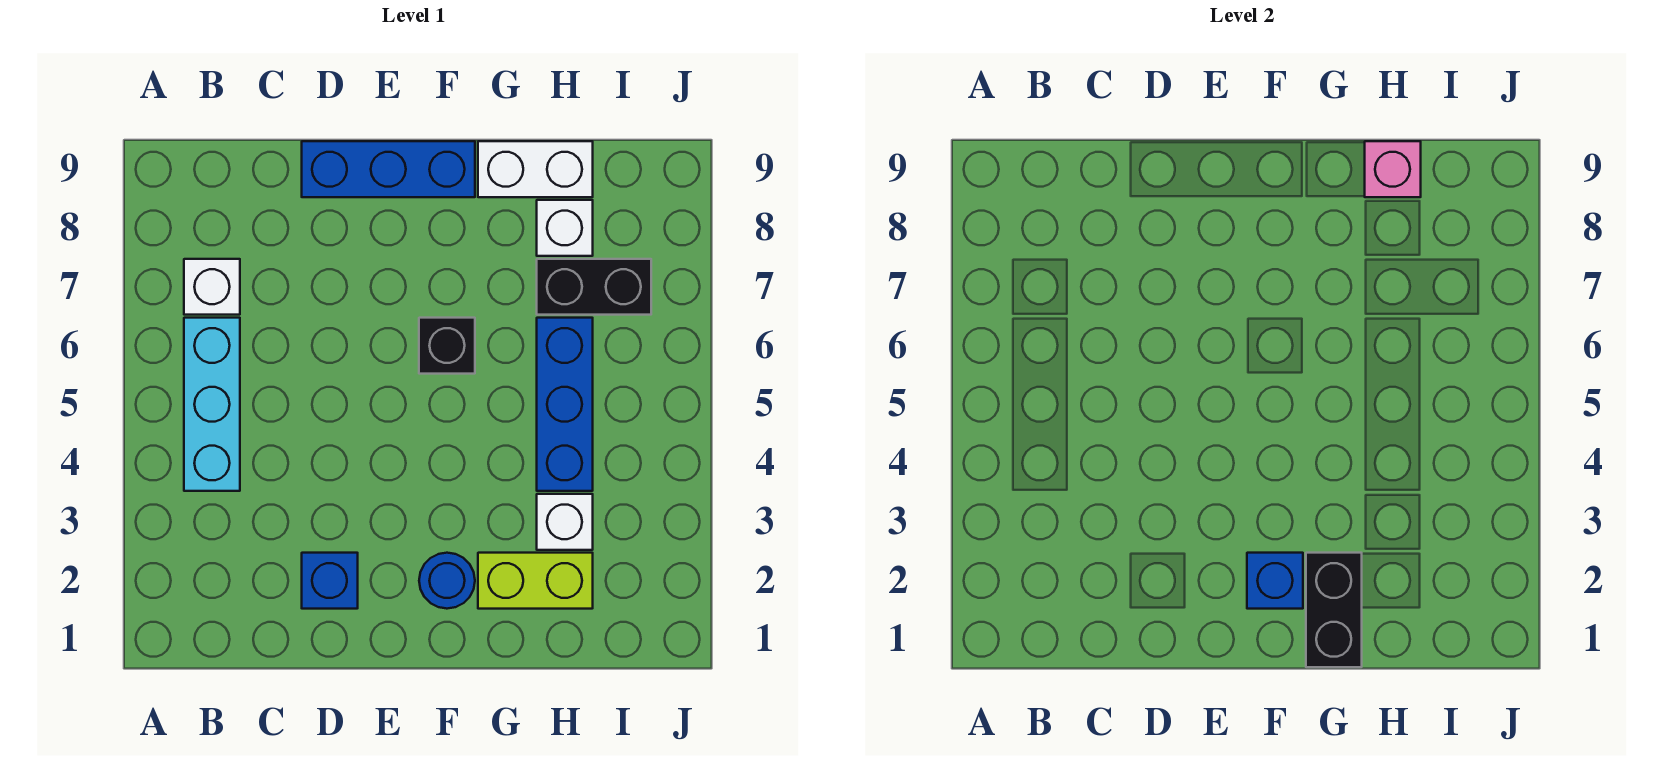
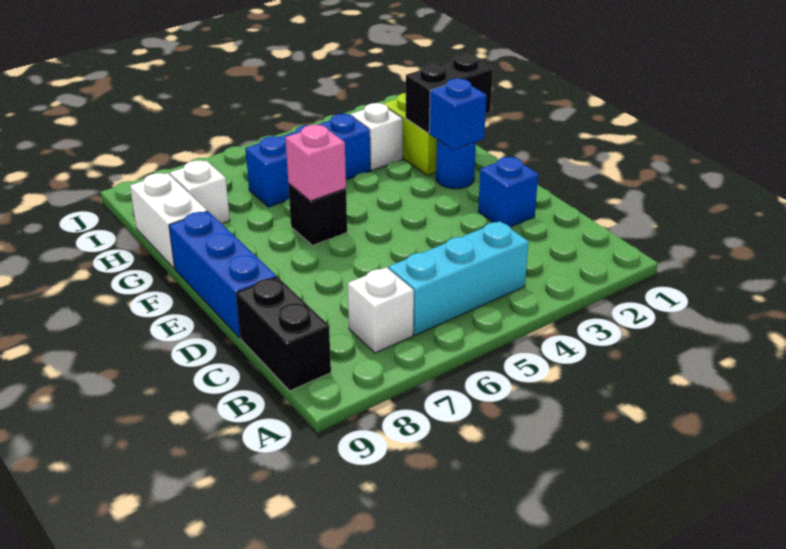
black brick H7:I7 level 1 -> black brick B9:C9 level 1
pink brick H9 level 2 -> pink brick F6 level 2

